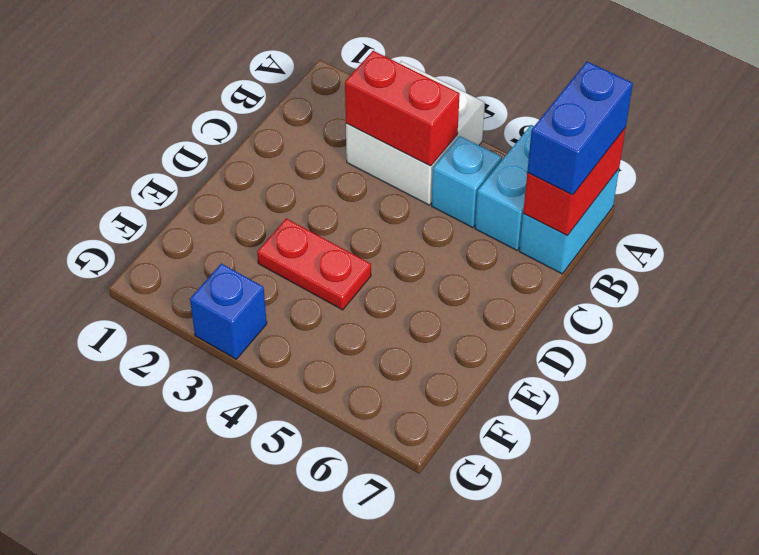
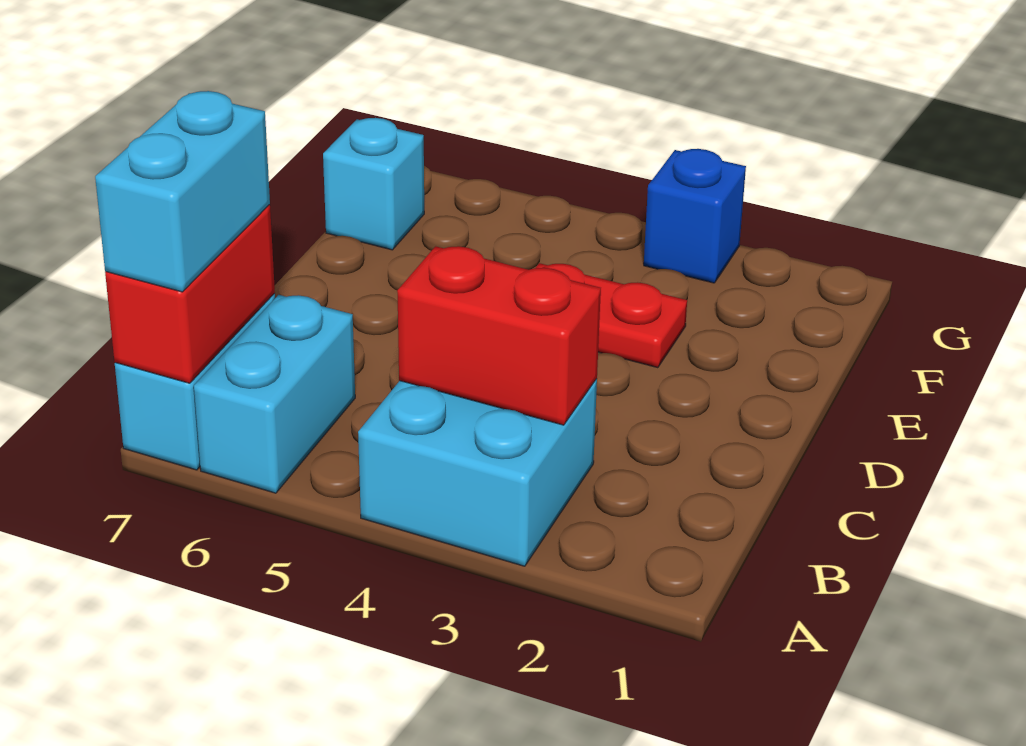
white brick A3:B4 level 1 -> cyan brick A3:B4 level 1
blue brick A7:B7 level 3 -> cyan brick A7:B7 level 3
cyan brick B5 level 1 -> cyan brick F7 level 1

